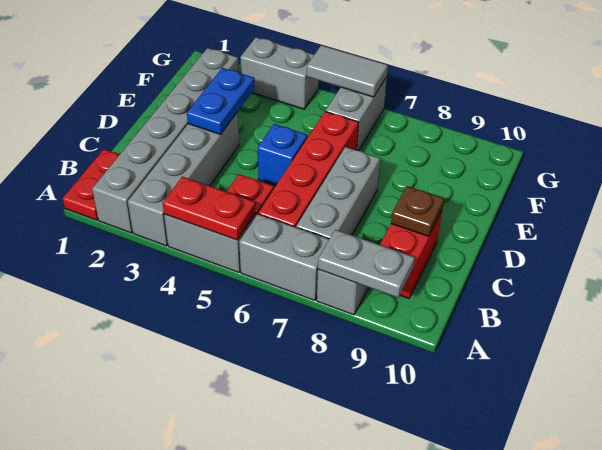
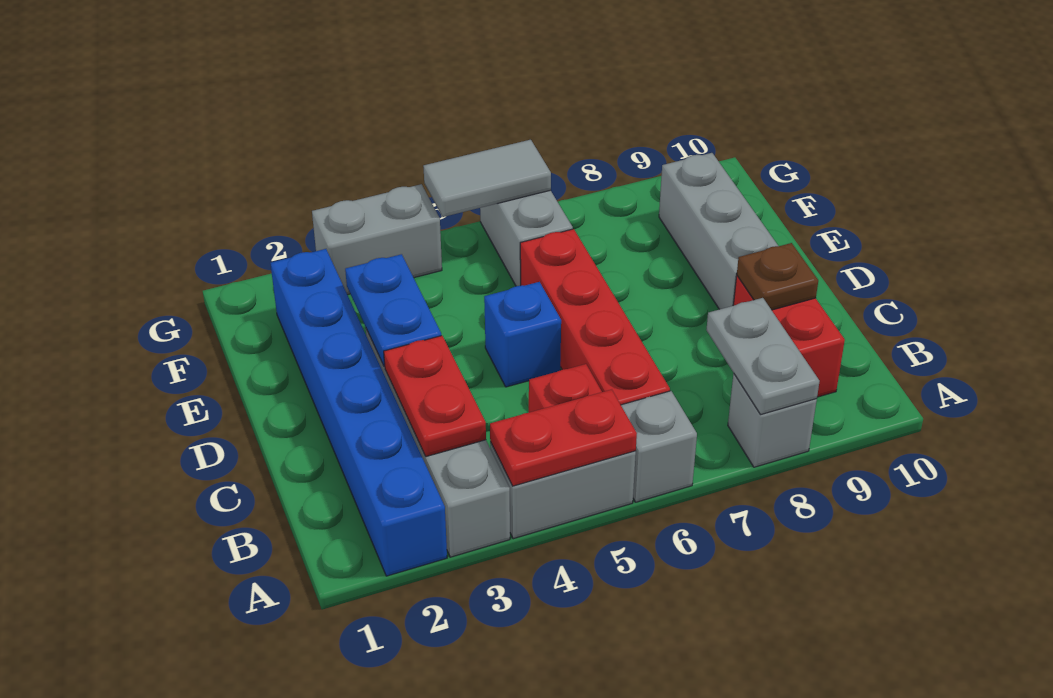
red plate A1:B1 level 1 -> red plate B3:C3 level 2
grey brick A2:F2 level 1 -> blue brick A2:F2 level 1
grey brick A6:A7 level 1 -> grey brick A6 level 1
grey plate A8:A9 level 2 -> grey plate A8:B8 level 2
grey brick B7:D7 level 1 -> grey brick D9:F9 level 1

